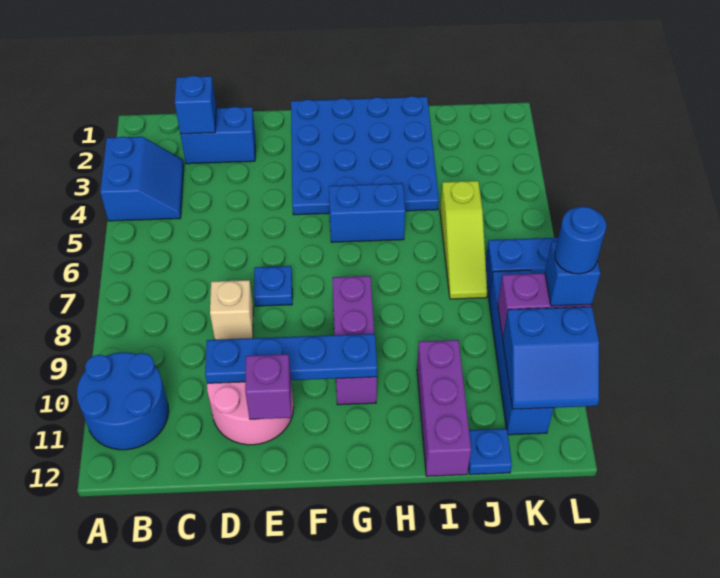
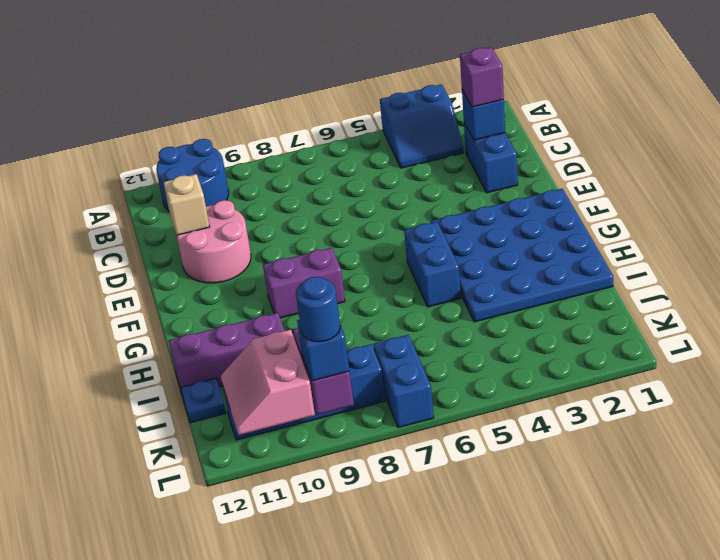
tan brick D8 level 1 -> tan brick D11 level 2
blue plate D10:G10 level 2 -> none
blue plate E7 level 1 -> none
purple brick E11 level 2 -> purple brick C2 level 3
purple brick G8:G10 level 1 -> purple brick G8:G9 level 1
lime slope J5:J7 level 1 top 5 -> none
blue slope K10:L11 level 2 top 10 -> pink slope K10:L11 level 2 top 10

